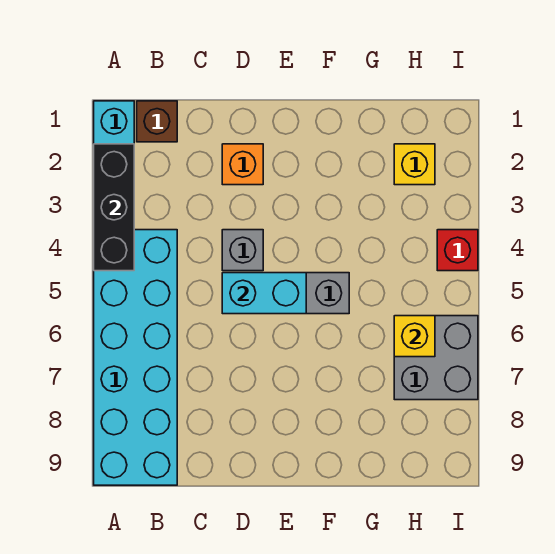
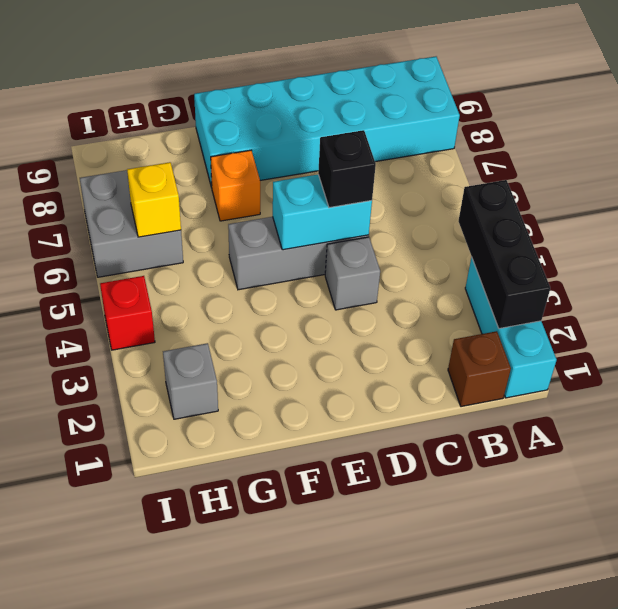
cyan brick A4:B9 level 1 -> cyan brick A8:F9 level 1
orange brick D2 level 1 -> orange brick F7 level 1
none -> black brick D5 level 3
yellow brick H2 level 1 -> grey brick H2 level 1

